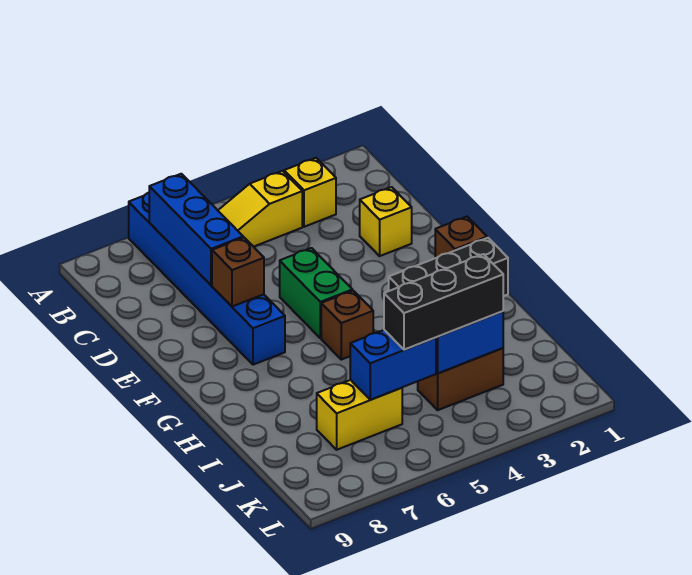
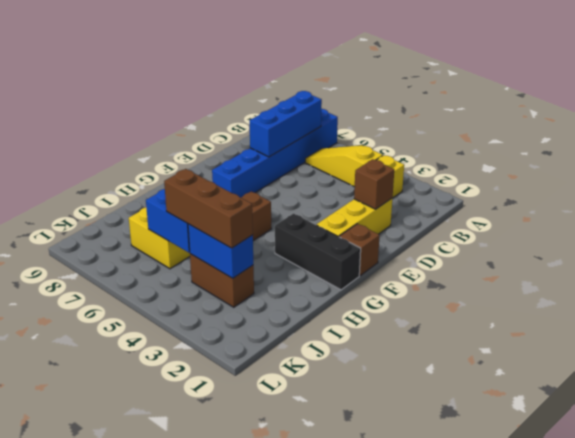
yellow brick D2 level 1 -> yellow brick D2:F2 level 1
green brick E5:F5 level 1 -> none
brown brick E7 level 2 -> brown brick D2 level 2
black brick J3:J5 level 3 -> brown brick J3:J5 level 3

